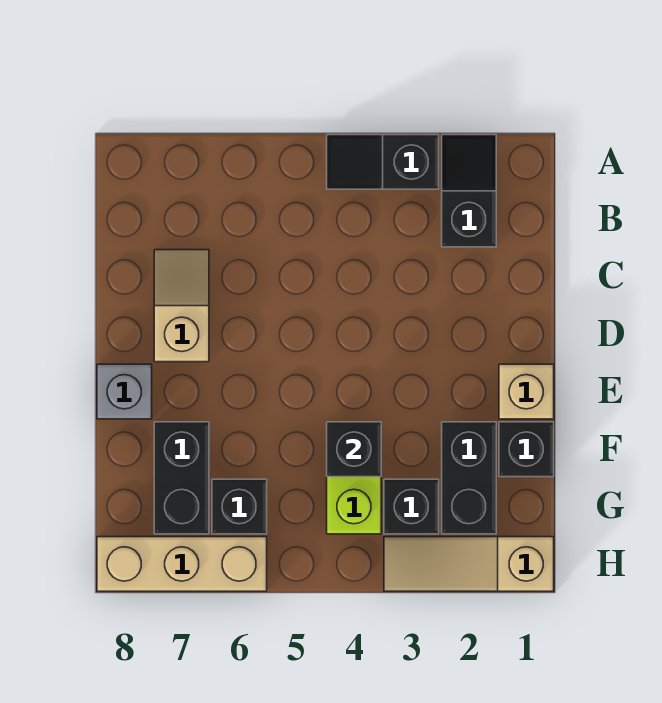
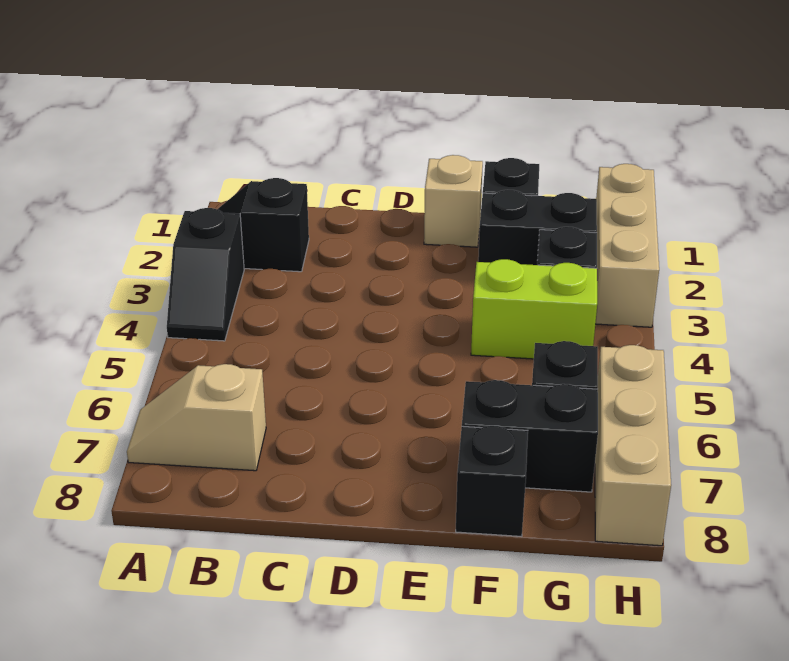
tan slope C7:D7 level 1 top D -> tan slope A7:B7 level 1 top B
grey brick E8 level 1 -> none
black brick F4 level 2 -> black brick F8 level 1
tan slope H1:H3 level 1 top 1 -> tan brick H1:H3 level 1

